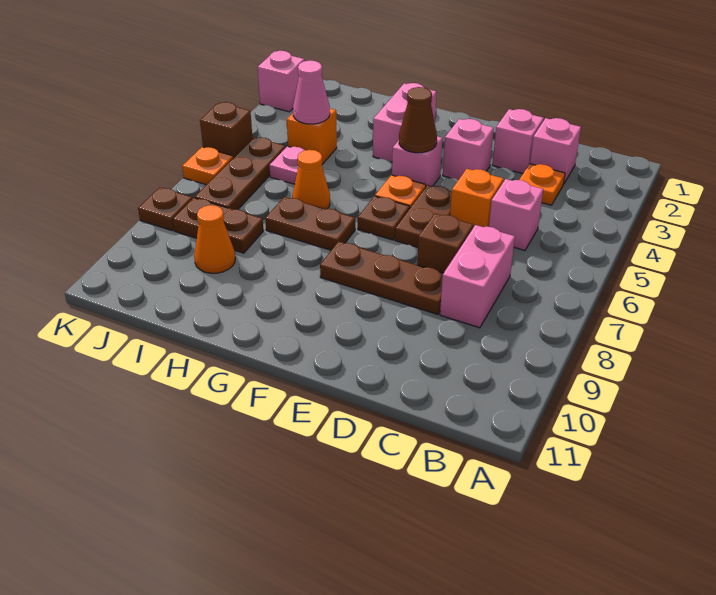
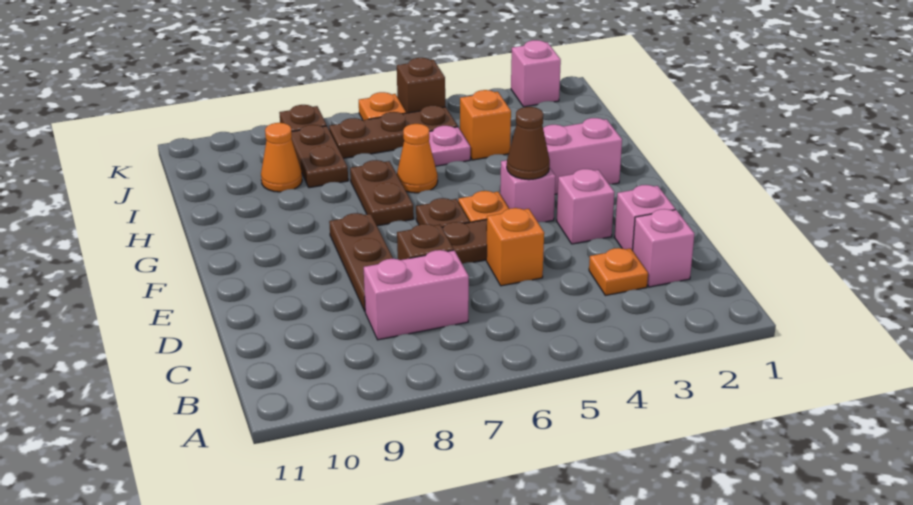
pink brick C5 level 1 -> none
pink cone I4 level 2 -> none

